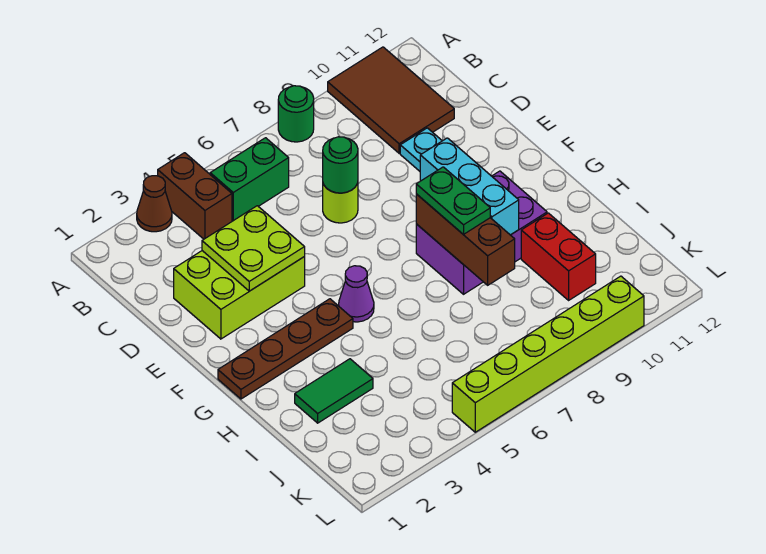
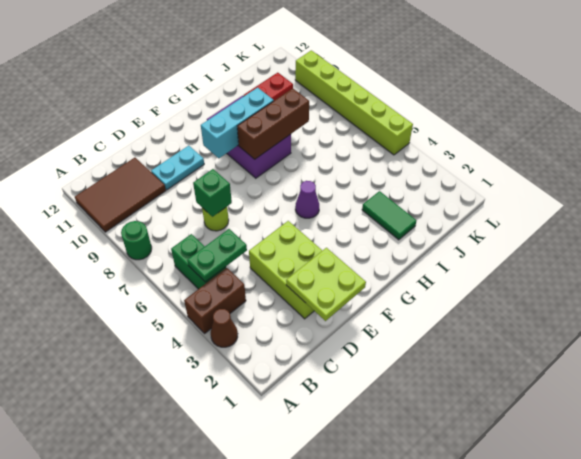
lime plate D3:E4 level 2 -> lime plate D1:E2 level 2
green round brick D7 level 2 -> green brick D7 level 2
brown plate G1:G4 level 1 -> none
green plate G8:H8 level 3 -> green plate B5:C5 level 2

